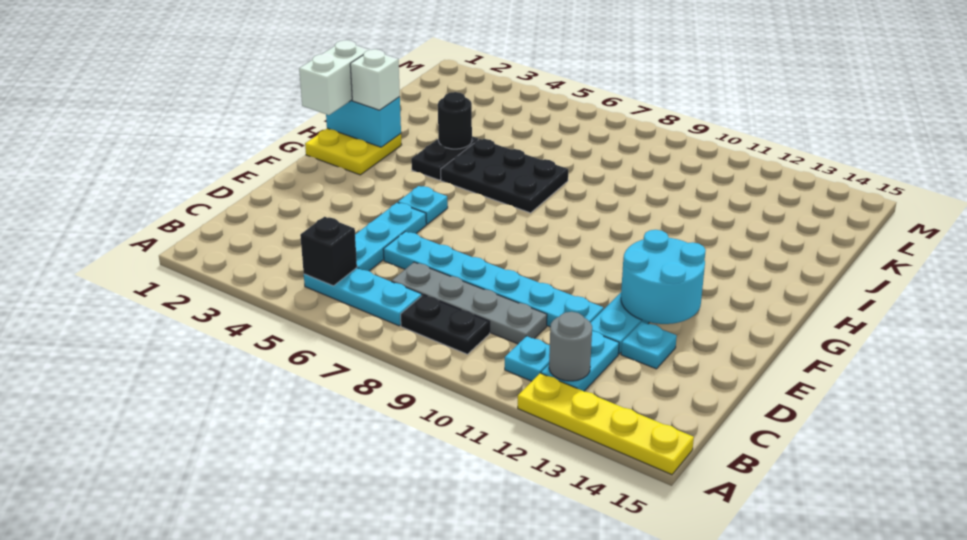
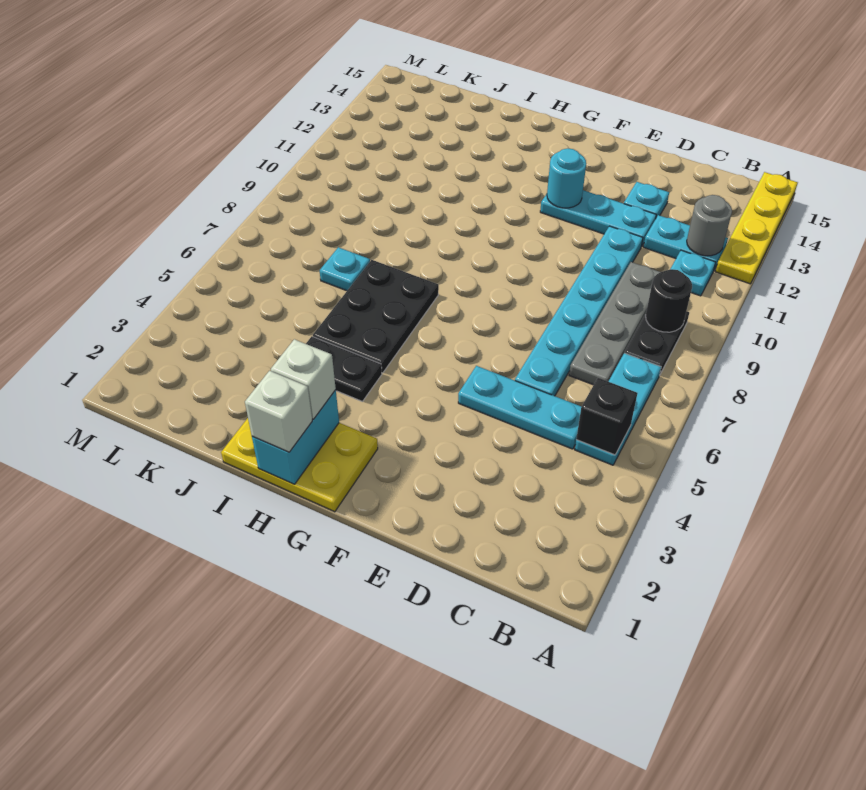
cyan round brick E12:F13 level 2 -> cyan round brick F12 level 2
cyan plate F5 level 1 -> cyan plate J7 level 1
yellow plate G1:H2 level 1 -> yellow plate G1:I2 level 1
white brick G1:H1 level 3 -> white brick H1 level 3
black round brick I4 level 2 -> black round brick B9 level 2

